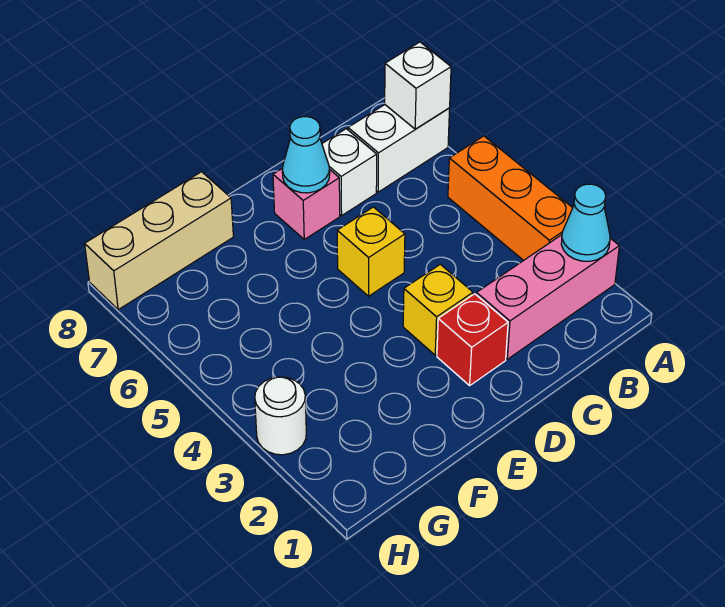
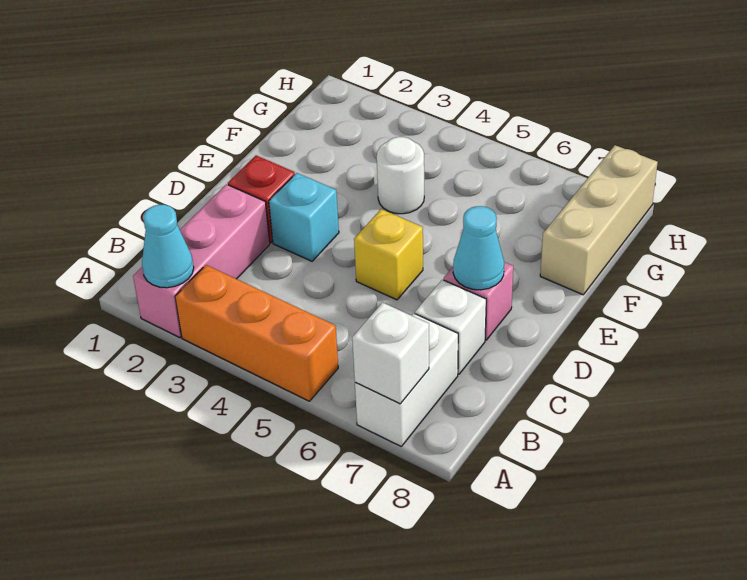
yellow brick D3 level 1 -> cyan brick D3 level 1
white round brick H3 level 1 -> white round brick F4 level 1

